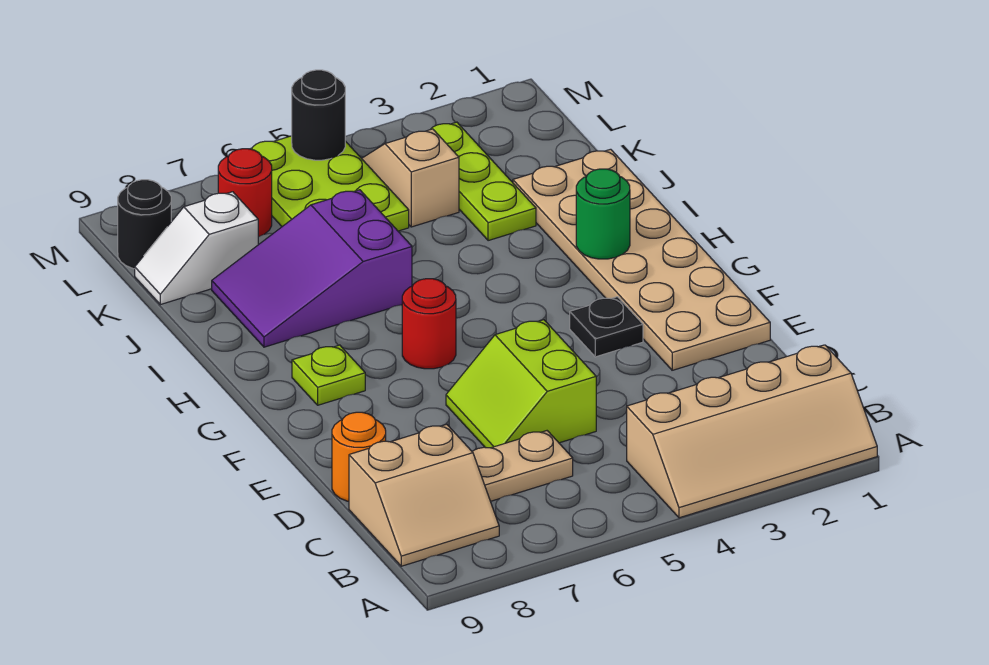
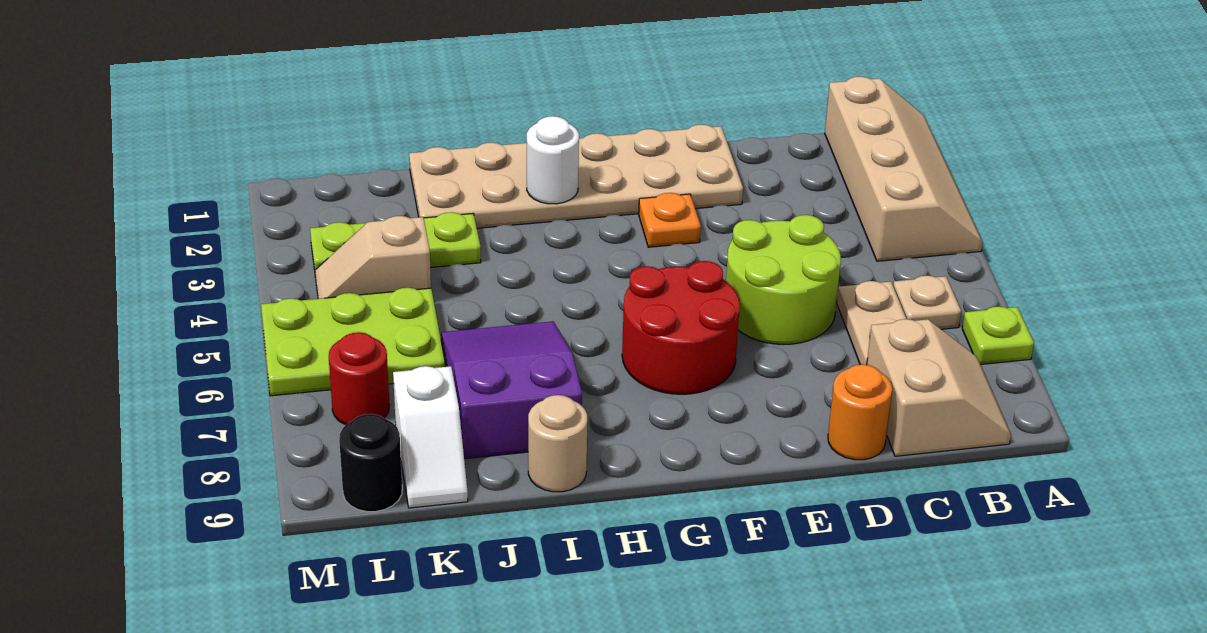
none -> tan plate B6 level 1
lime slope D5:E6 level 1 top 5 -> lime round brick D5:E6 level 1
black plate F3 level 1 -> orange plate F3 level 1
red round brick G6 level 1 -> red round brick F6:G7 level 1
lime plate G8 level 1 -> lime plate A7 level 1
green round brick H2 level 2 -> white round brick H2 level 2
purple slope I6:J8 level 1 top 6 -> purple slope I6:J8 level 1 top 8
none -> tan round brick I9 level 1
black round brick M5 level 2 -> none

